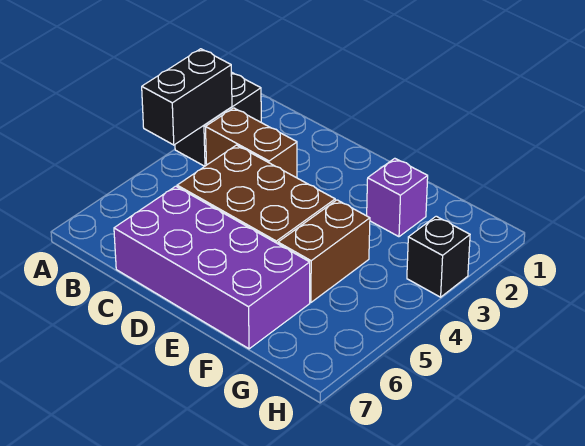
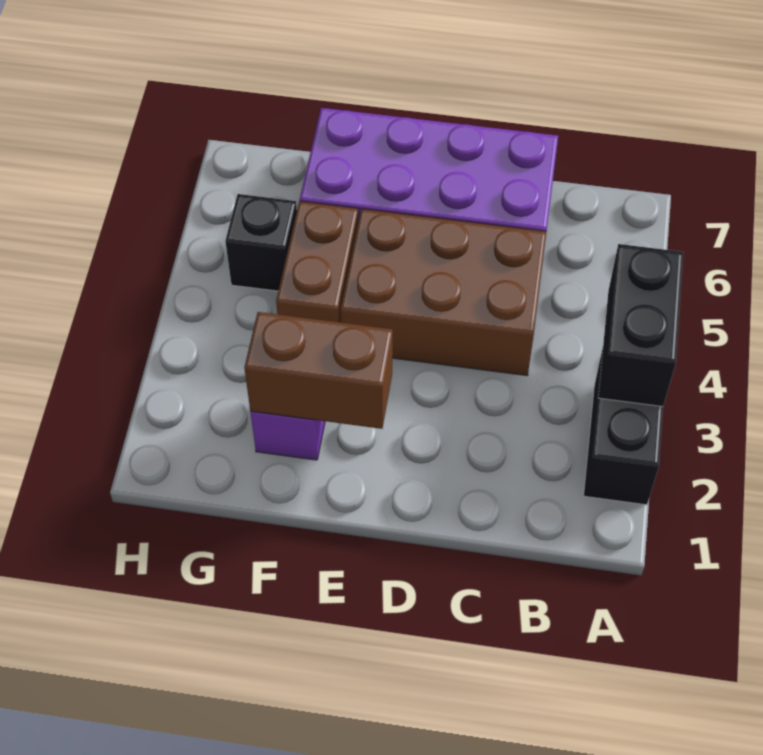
brown brick B3:C3 level 1 -> brown brick E2:F2 level 2
black brick H3 level 1 -> black brick G5 level 1

